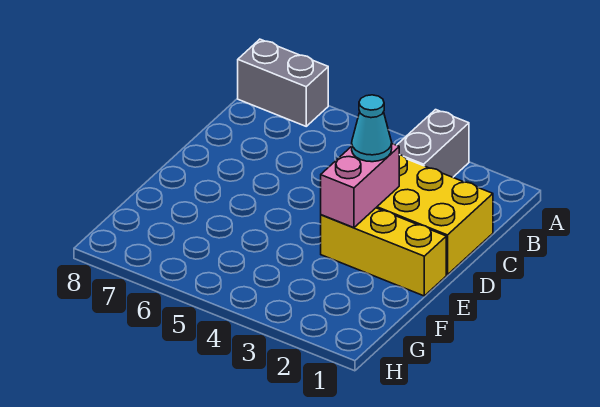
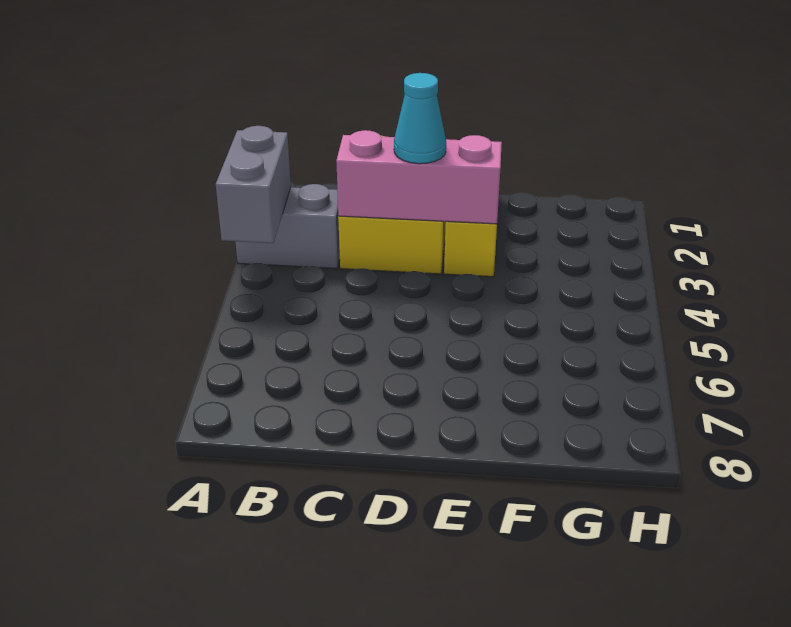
grey brick A7:A8 level 1 -> grey brick A3:A4 level 2
pink brick D3:E3 level 2 -> pink brick C3:E3 level 2

